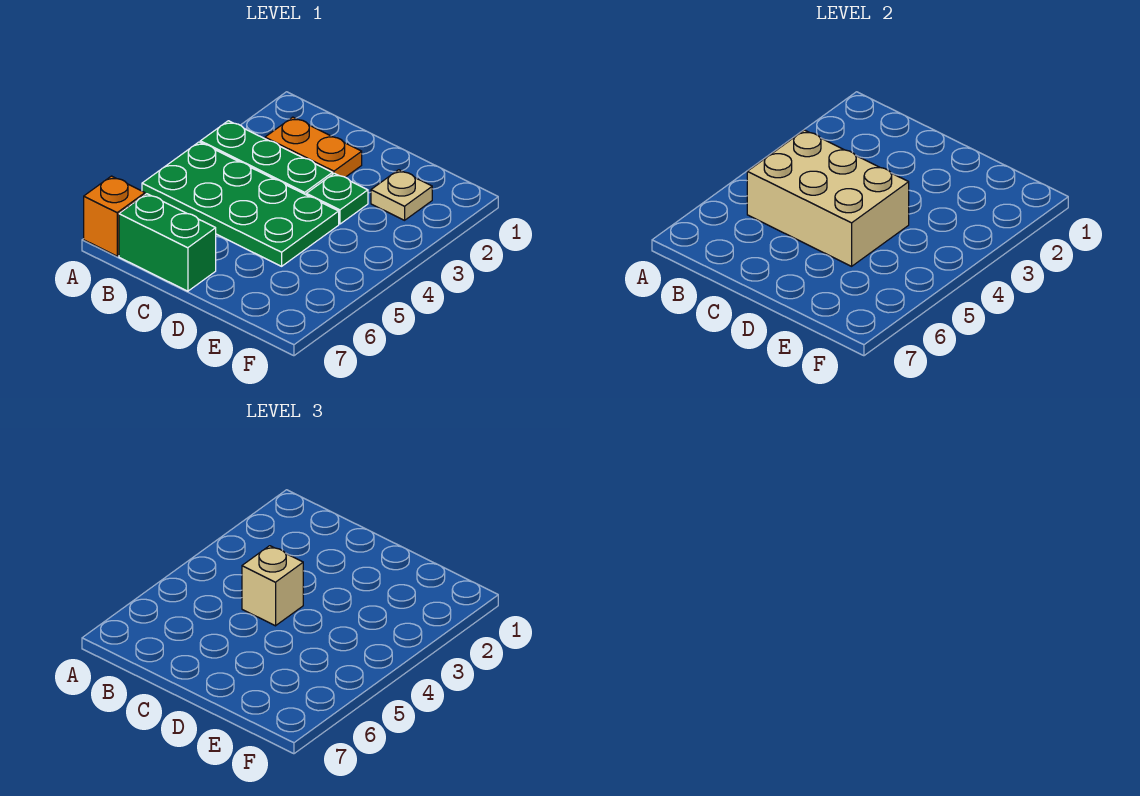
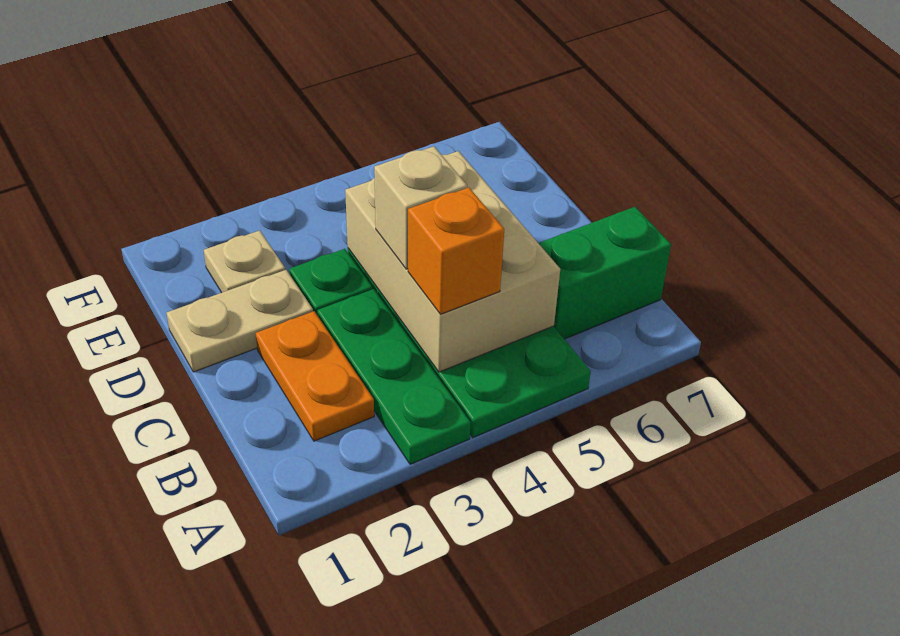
orange brick A7 level 1 -> orange brick B4 level 3
green brick B7:C7 level 1 -> green brick B6:B7 level 1
none -> tan plate D1:D2 level 1

